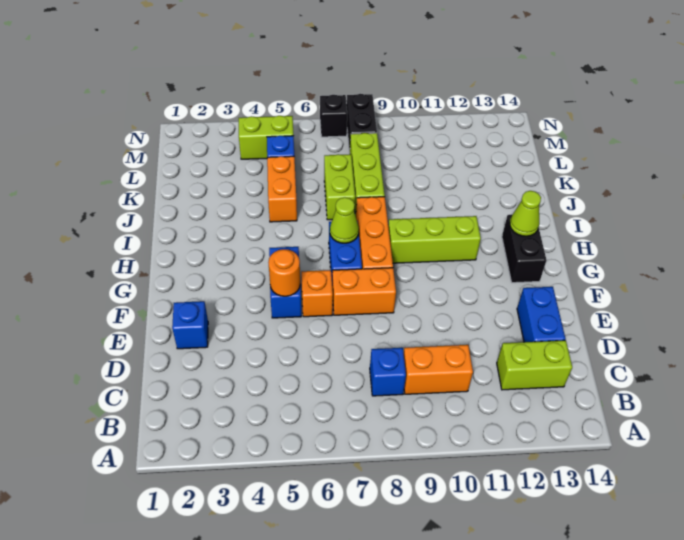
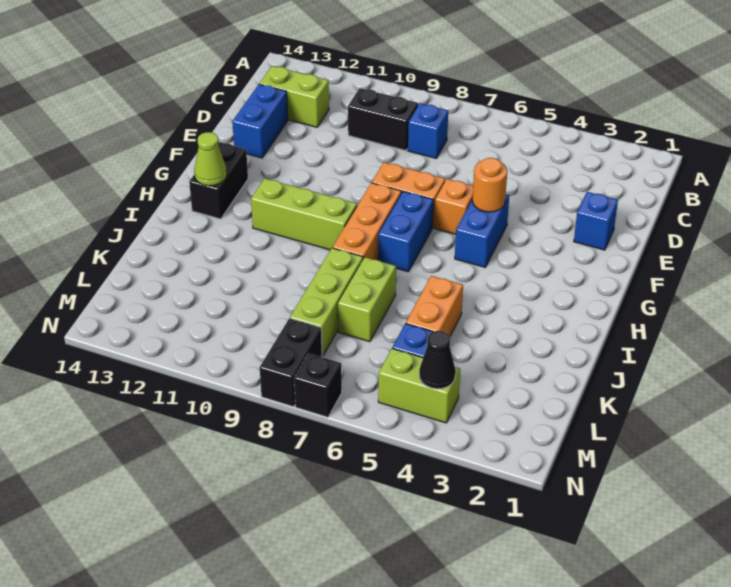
orange brick C9:C10 level 1 -> black brick C9:C10 level 1
lime cone H7 level 2 -> none
none -> black cone M4 level 2

